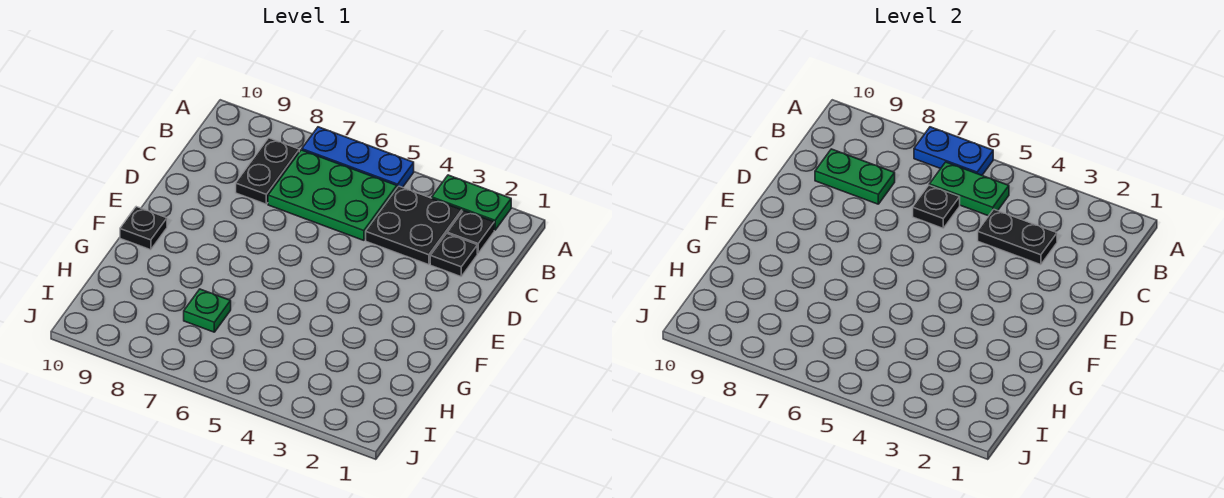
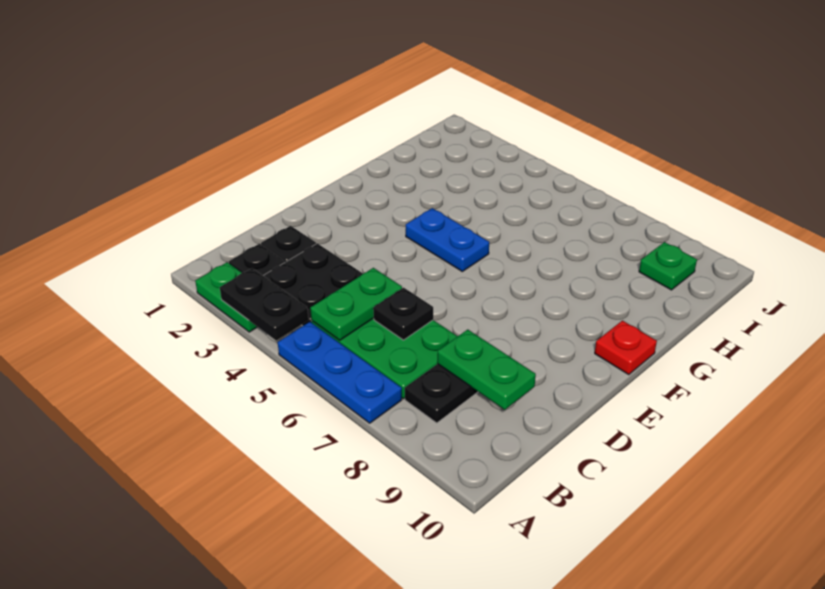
blue plate A6:A7 level 2 -> blue plate F4:F5 level 1
green plate B5:B6 level 2 -> green plate B5:C5 level 2
black plate C3:C4 level 2 -> black plate A3:A4 level 2
black plate F10 level 1 -> red plate F10 level 1
green plate H7 level 1 -> green plate I9 level 1

